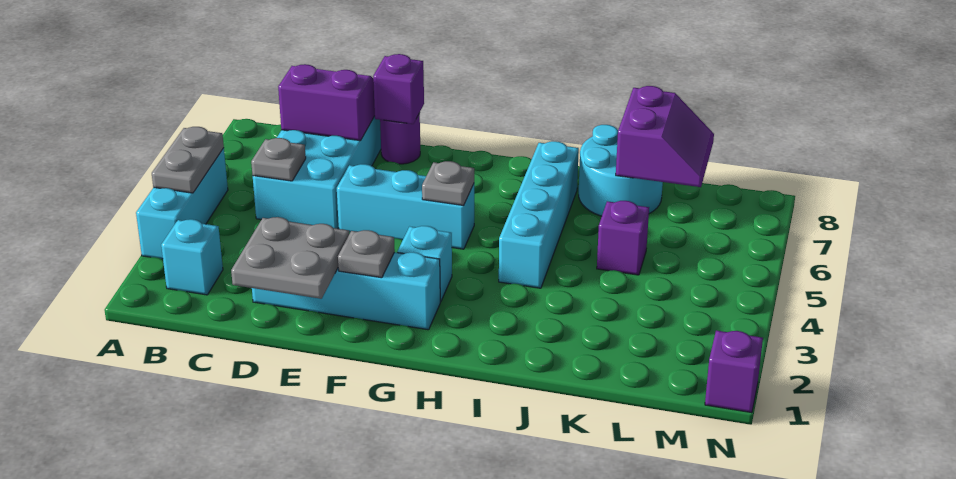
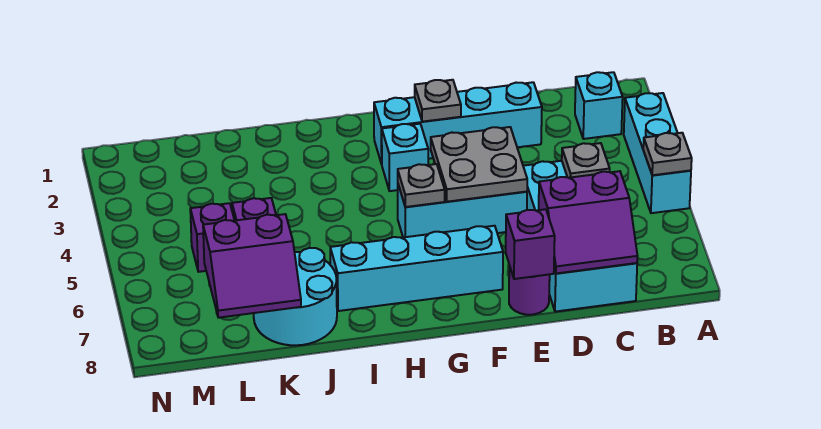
grey plate A4:A5 level 2 -> grey plate A5 level 2
grey plate D1:E2 level 2 -> grey plate E4:F5 level 2
cyan brick I4:I7 level 1 -> cyan brick F7:I7 level 1
purple slope K7:L8 level 2 top K -> purple slope K7:L8 level 2 top 7
purple brick N1 level 1 -> purple brick L5 level 1

